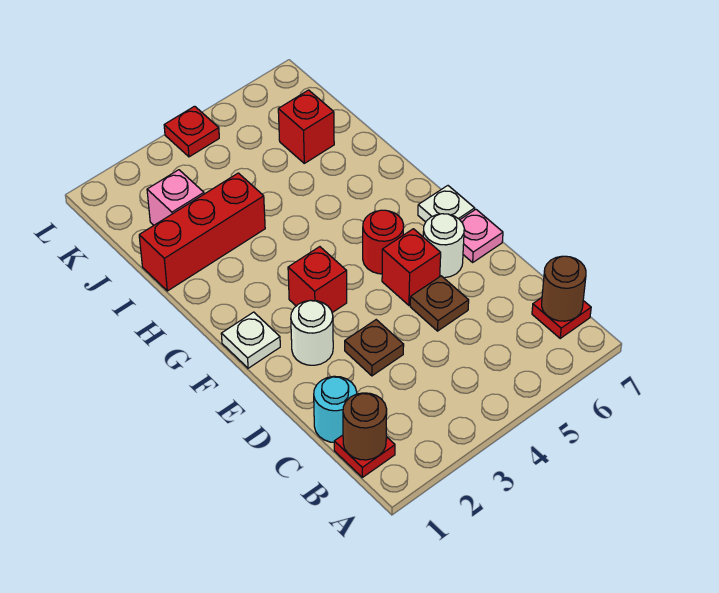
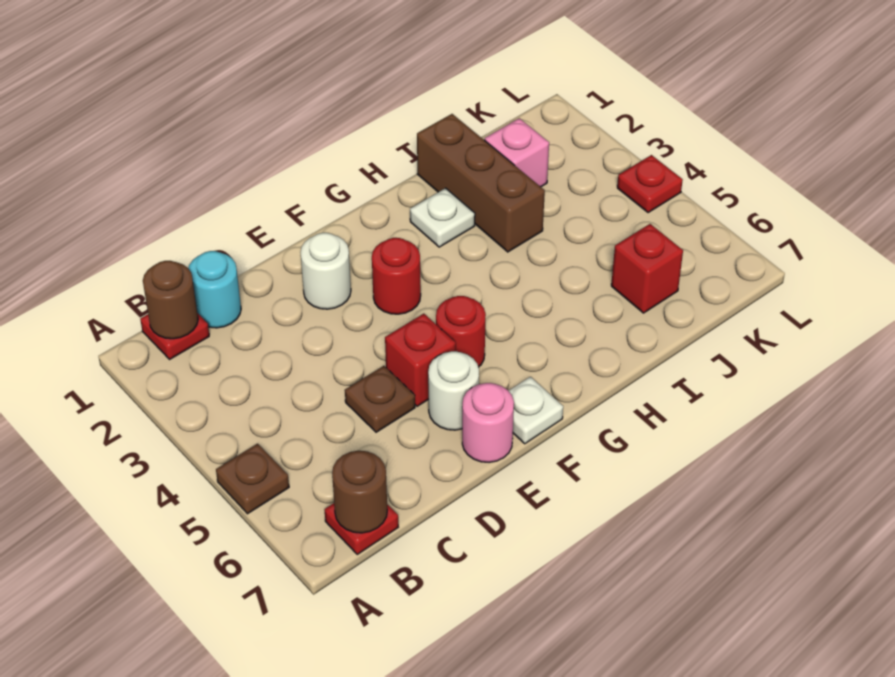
brown plate D3 level 1 -> brown plate A5 level 1
pink plate E7 level 1 -> pink round brick E7 level 1
white plate F1 level 1 -> white plate H2 level 1
red brick F3 level 1 -> red round brick F3 level 1
red brick I1:I3 level 1 -> brown brick I1:I3 level 1

